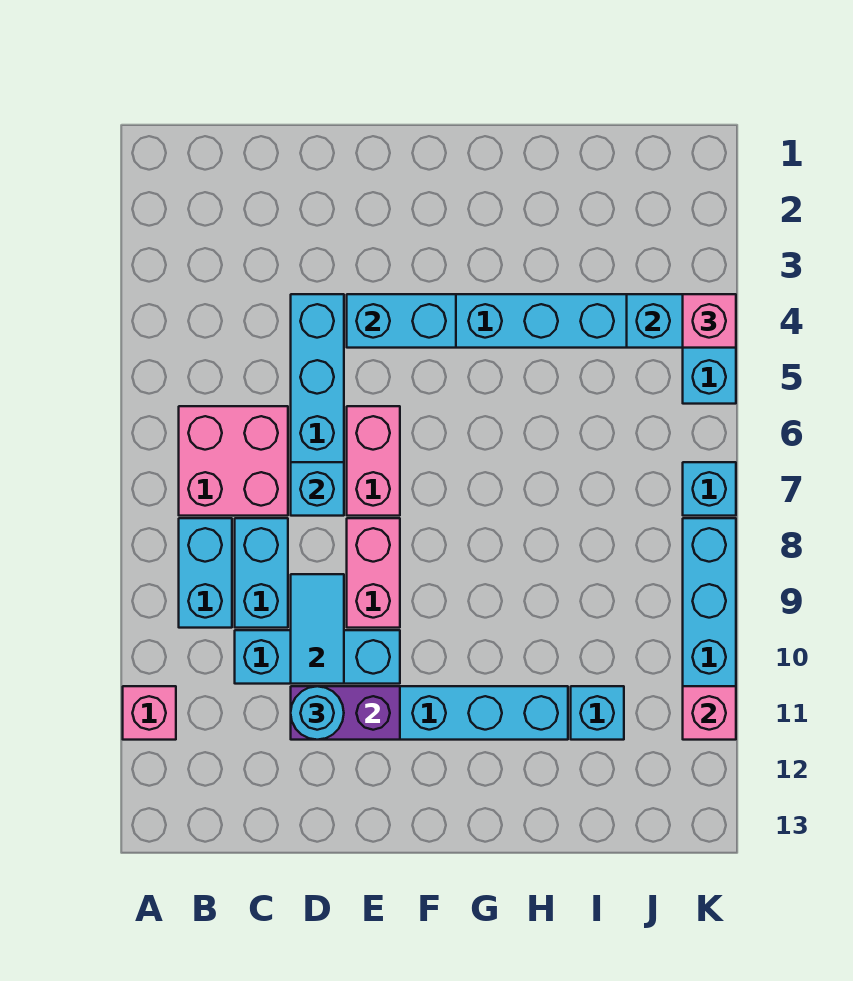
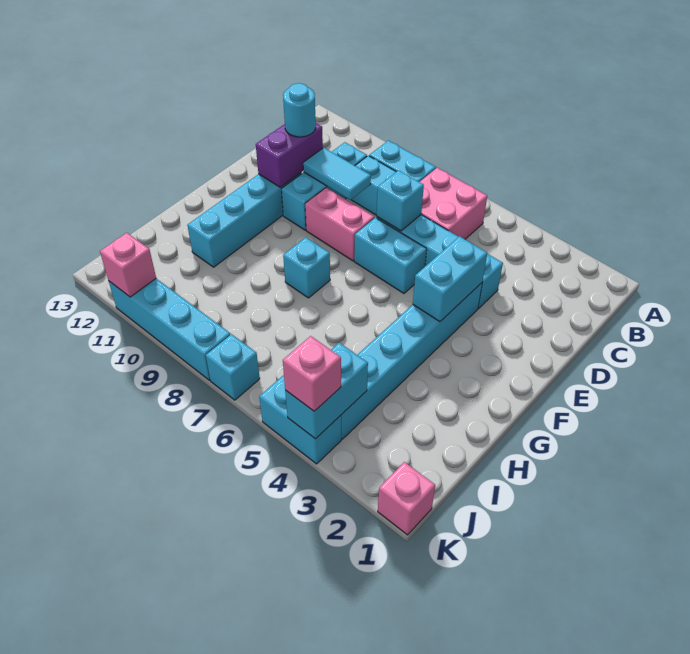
pink brick A11 level 1 -> pink brick K1 level 1
pink brick E6:E7 level 1 -> cyan brick E6:E7 level 1
cyan brick I11 level 1 -> cyan brick G8 level 1

